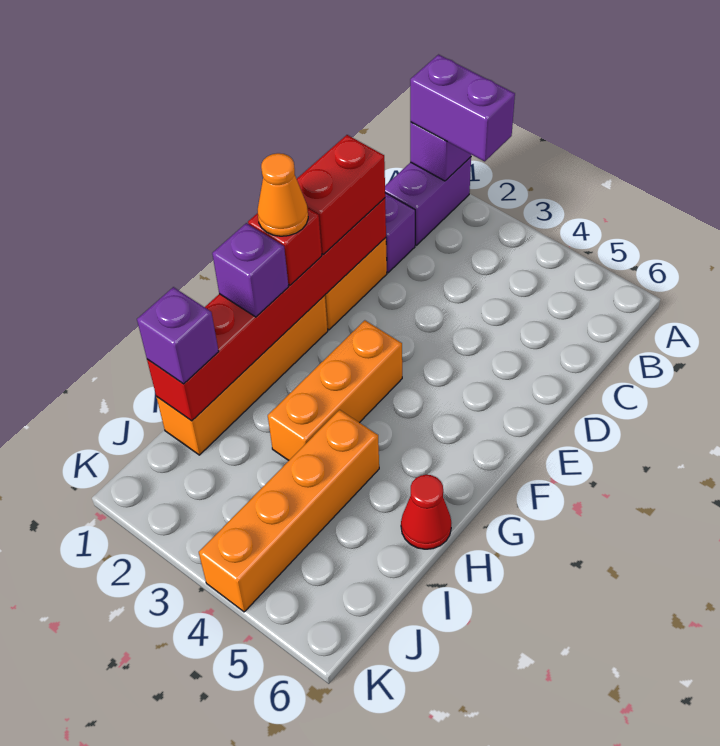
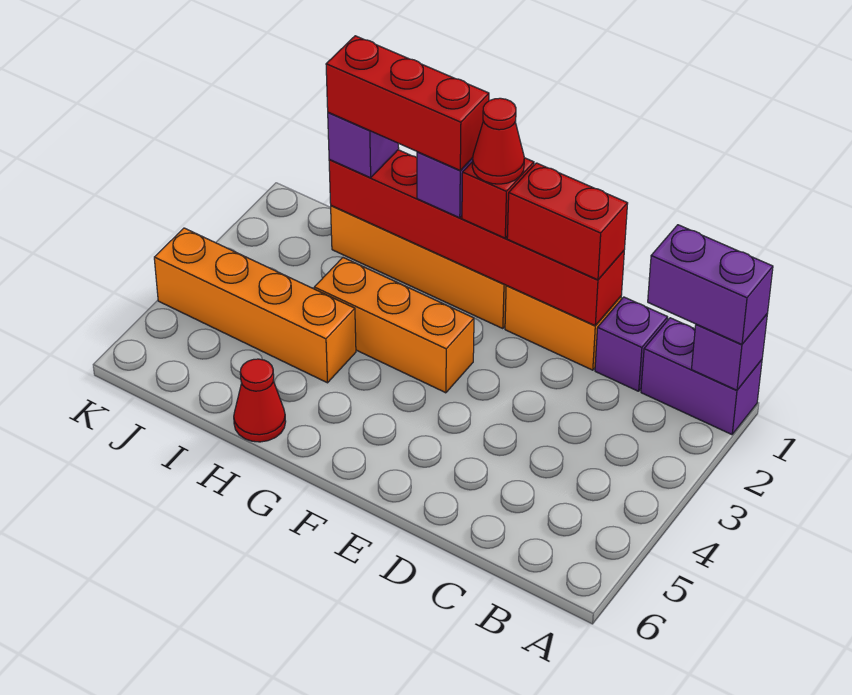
purple brick A1:A2 level 3 -> purple brick A1:B1 level 3
orange cone F1 level 4 -> red cone F1 level 4
none -> red brick G1:I1 level 4

